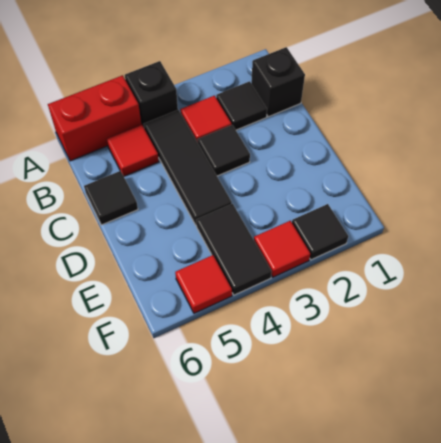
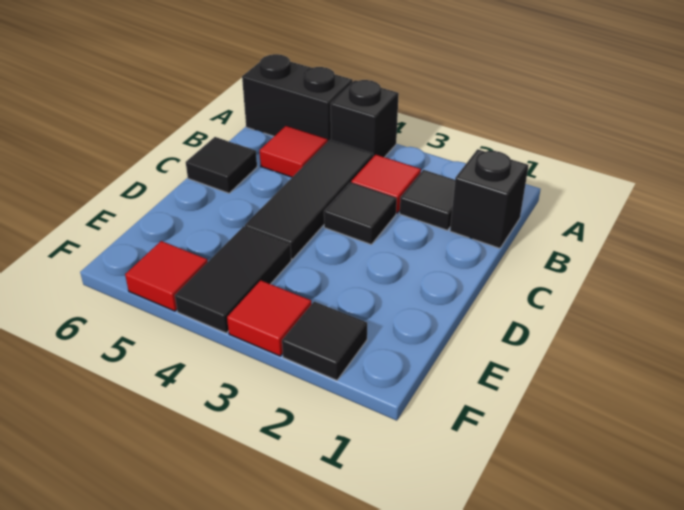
red brick A5:A6 level 1 -> black brick A5:A6 level 1

